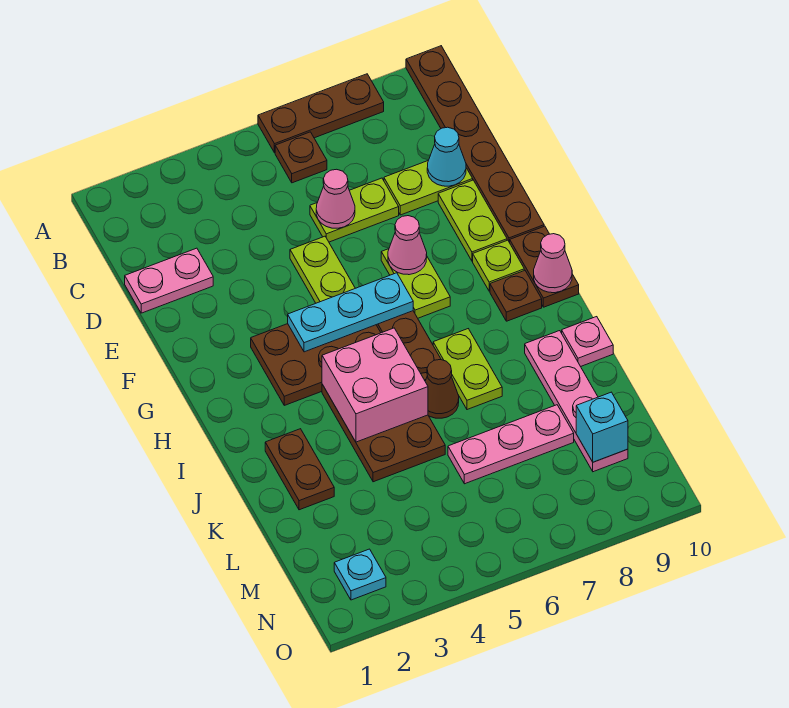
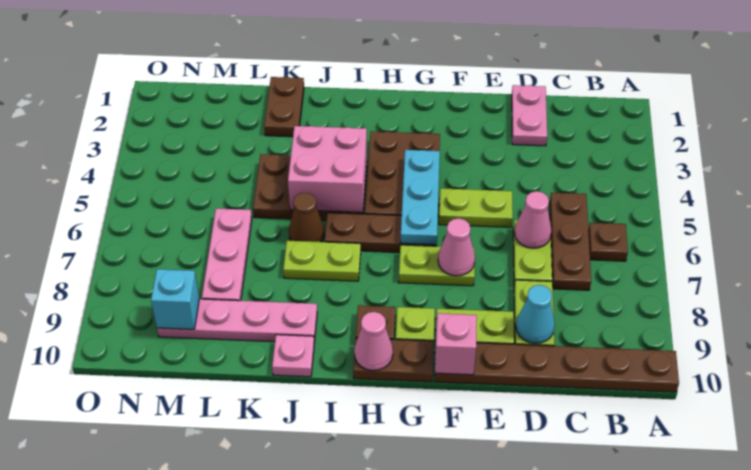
brown plate A6:A8 level 1 -> brown plate C5:C7 level 1
none -> pink brick F10 level 2
brown plate J2:K2 level 1 -> brown plate K1:K2 level 1
cyan plate N2 level 1 -> none

